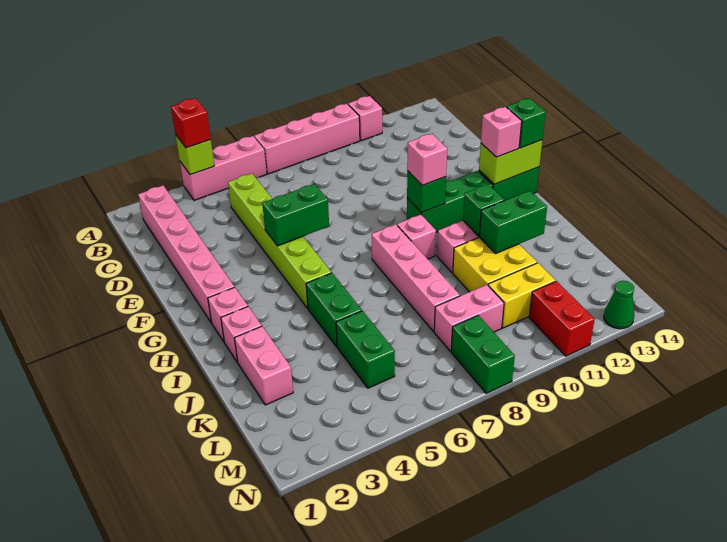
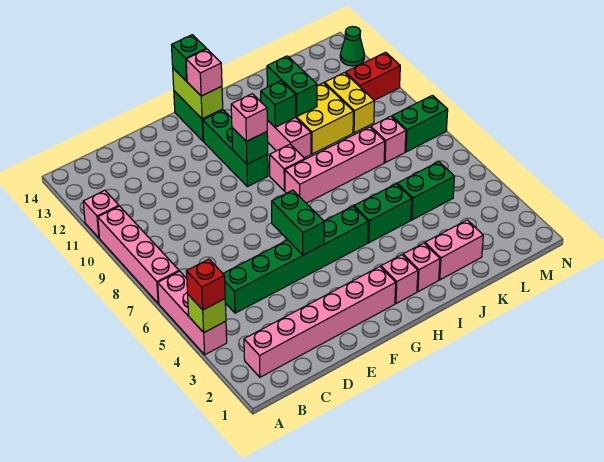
lime brick C5:H5 level 1 -> green brick C5:H5 level 1
pink brick L8:L9 level 1 -> pink brick L8 level 1

